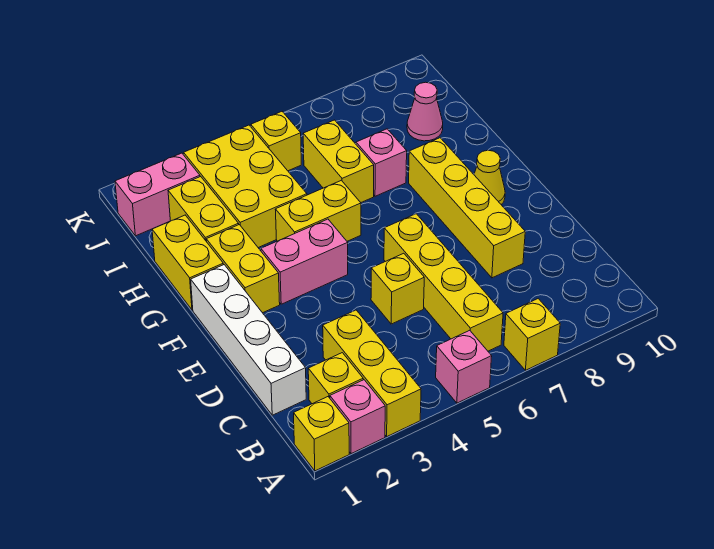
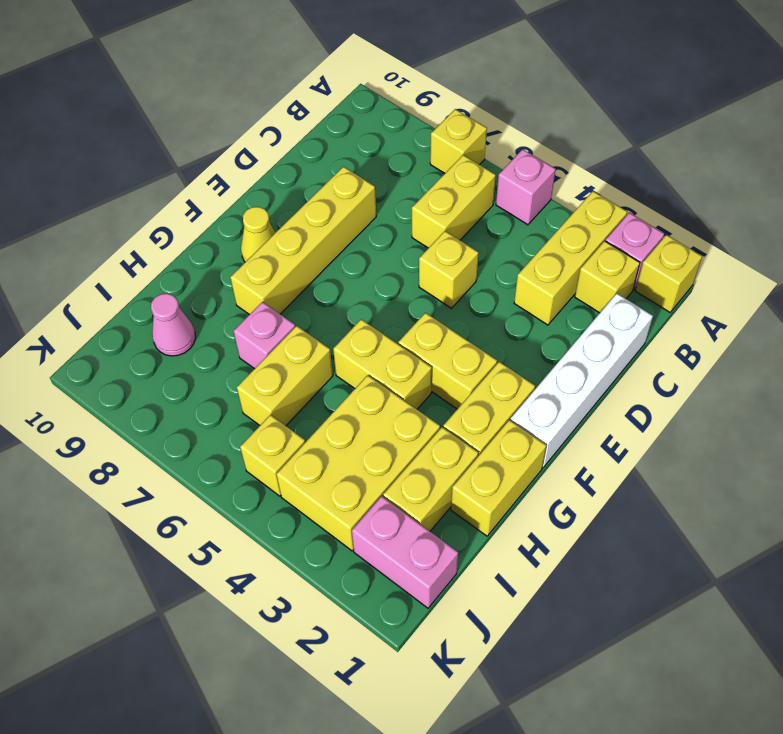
yellow brick B6:E6 level 1 -> yellow brick B6:C6 level 1
pink brick F3:F4 level 1 -> yellow brick F3:F4 level 1

